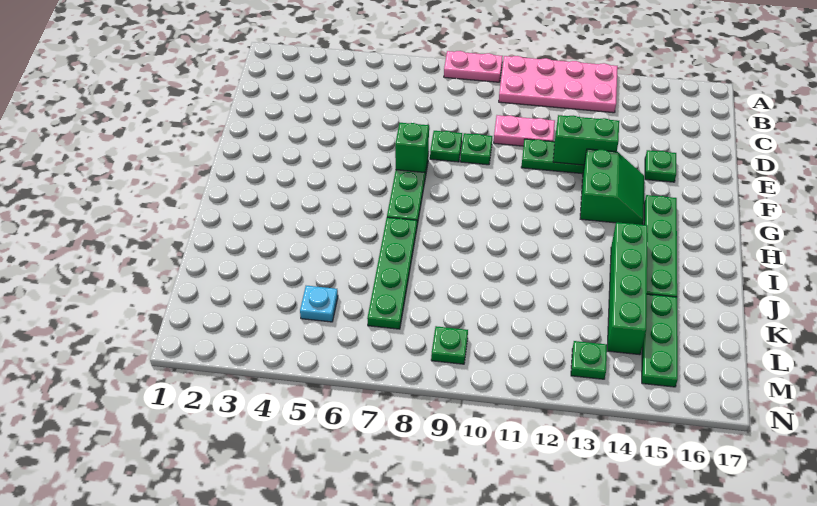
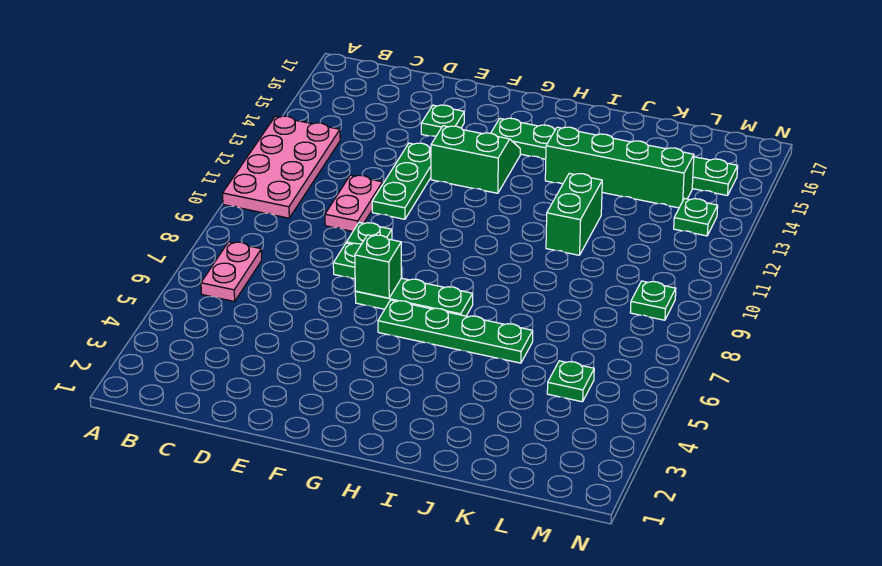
pink plate A8:A9 level 1 -> pink plate B6:B7 level 1
green brick E12:E13 level 2 -> green brick J11:J12 level 1
green plate I7:L7 level 1 -> green plate G6:J6 level 1
cyan plate L5 level 1 -> green plate L5 level 1

